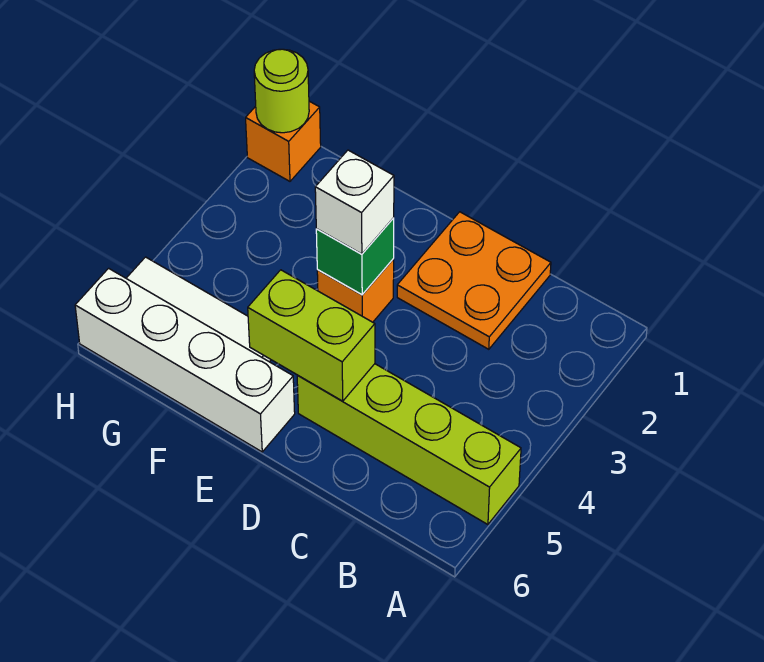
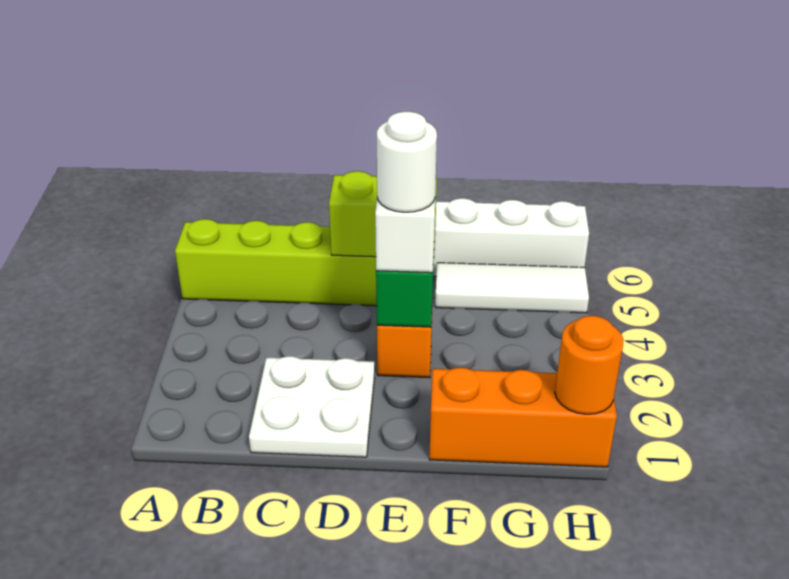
orange plate C1:D2 level 1 -> white plate C1:D2 level 1
none -> white round brick E3 level 4
orange brick H1 level 1 -> orange brick F1:H1 level 1
lime round brick H1 level 2 -> orange round brick H1 level 2

